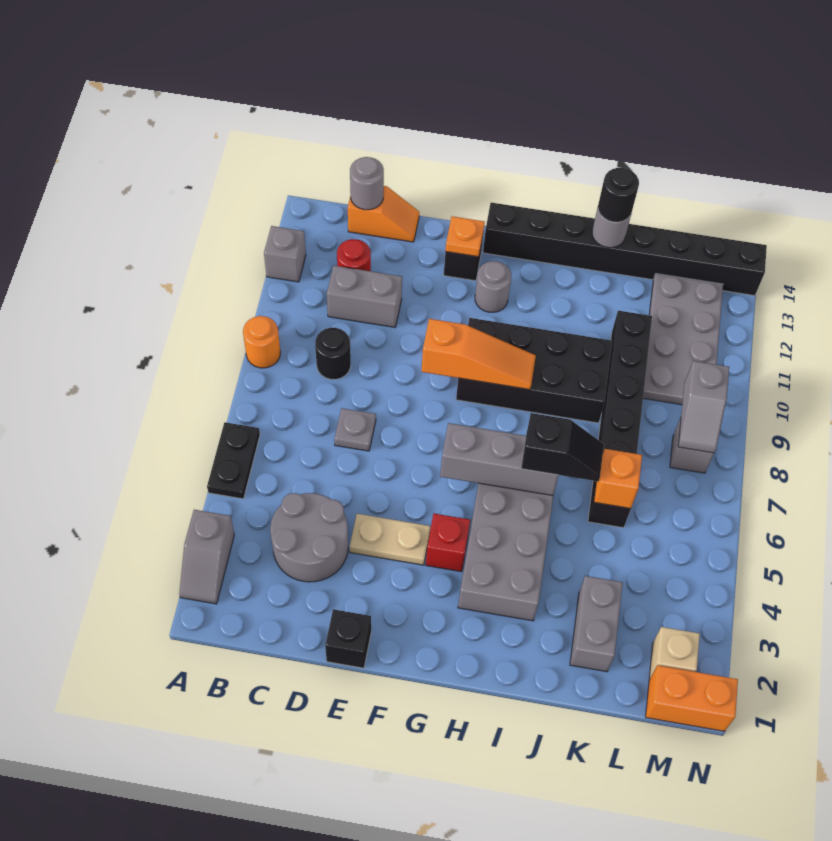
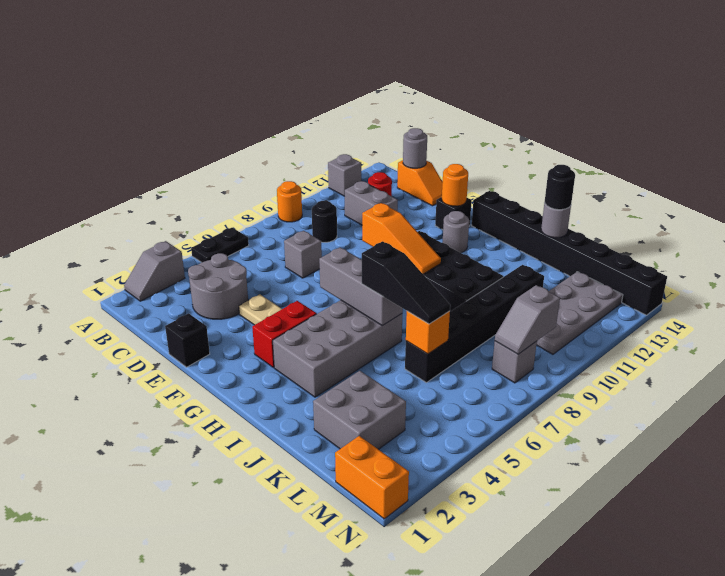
grey plate D7 level 1 -> grey brick D7 level 1
orange plate F13 level 2 -> orange round brick F13 level 2
red brick G4 level 1 -> red brick G3:G4 level 1
black slope I6:J6 level 3 top I -> black slope I6:K6 level 3 top I
grey brick K2:K3 level 1 -> grey brick K2:L3 level 1
tan brick M2 level 1 -> none

